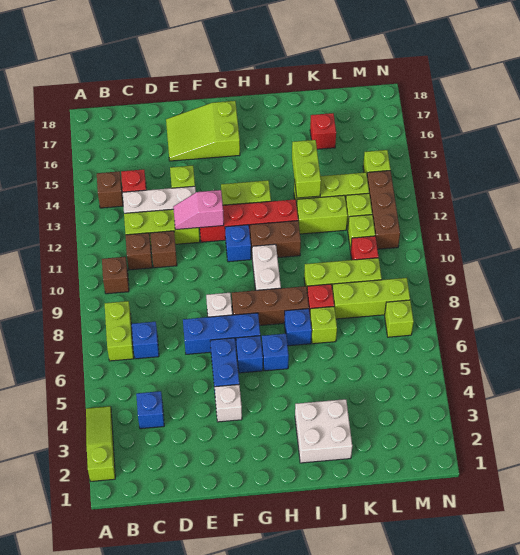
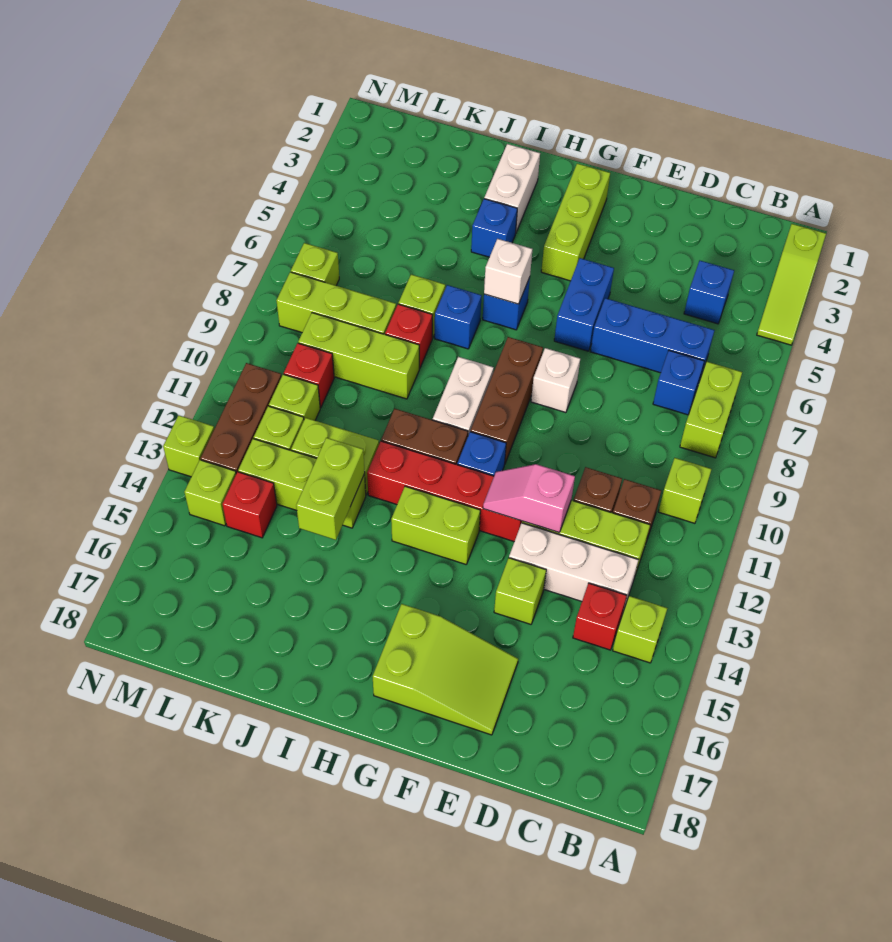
brown brick B10 level 1 -> lime brick B10 level 1
brown brick B14 level 1 -> lime brick B14 level 1
blue brick E7:G7 level 1 -> blue brick C6:E6 level 1
pink slope E12:F12 level 2 top F -> pink slope E12:F12 level 2 top E
white brick F4 level 1 -> white brick H6 level 2
none -> lime brick G2:G4 level 1
blue brick G6 level 1 -> blue brick I4 level 1
brown brick G8:I8 level 1 -> brown brick G8:G10 level 1
white brick I2:J3 level 1 -> white brick I2:I3 level 1
red brick K16 level 1 -> red brick L14 level 1
none -> lime brick N13 level 1

